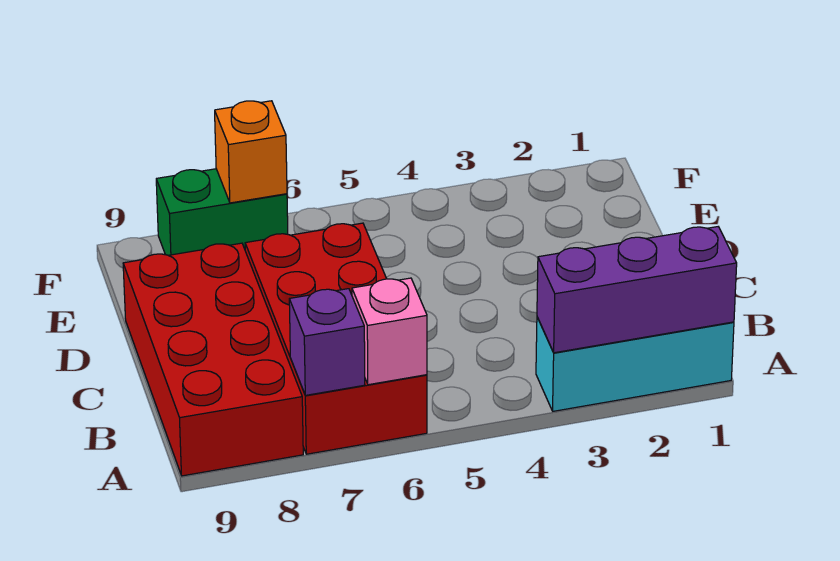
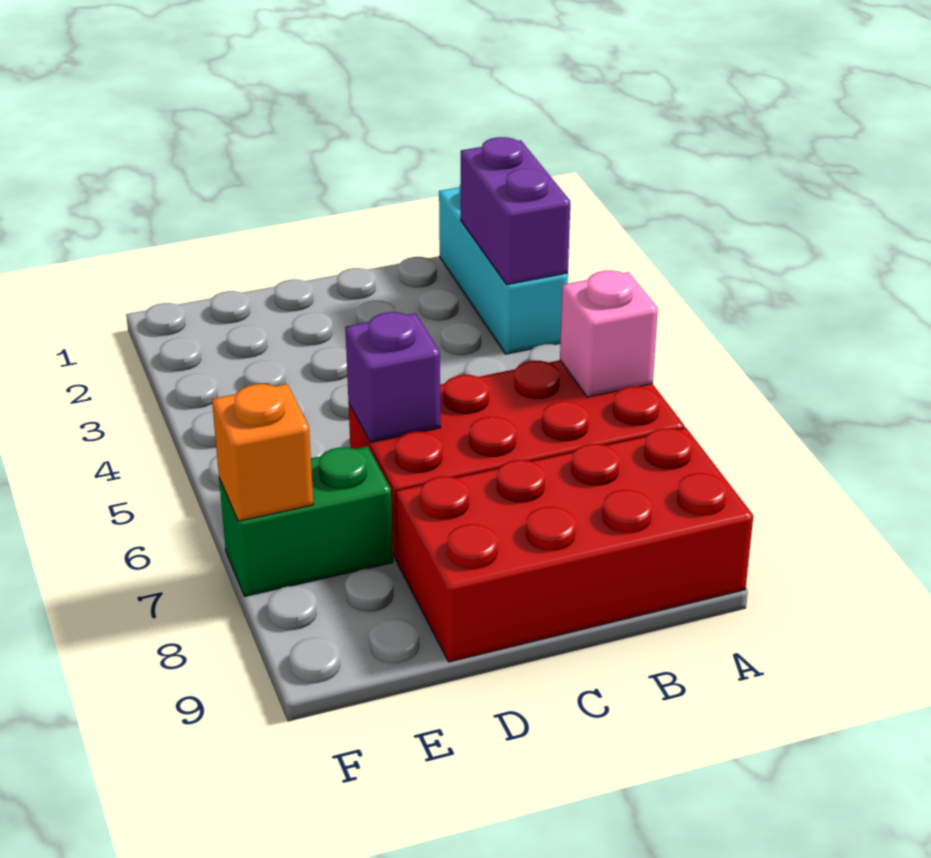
purple brick A1:A3 level 2 -> purple brick A2:A3 level 2
purple brick A7 level 2 -> purple brick D6 level 2
green brick F7:F8 level 1 -> green brick E7:F7 level 1

